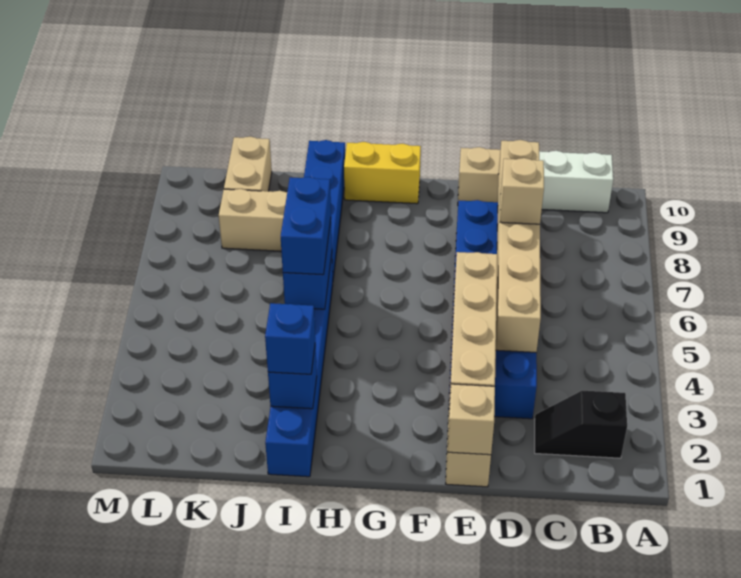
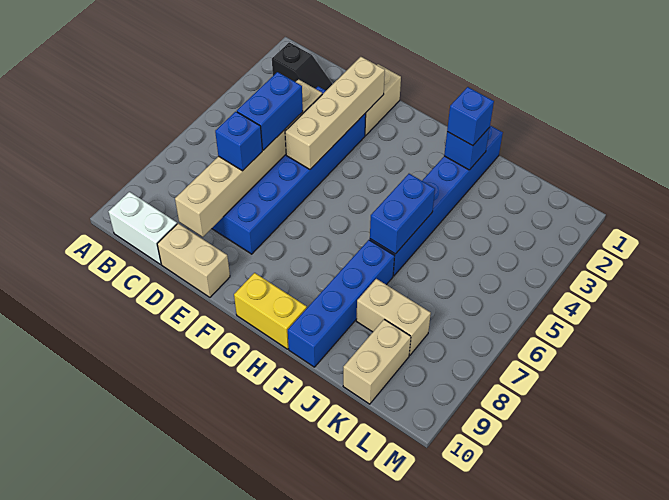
tan brick D7 level 3 -> blue brick D7 level 3
tan brick E1 level 2 -> none
blue brick I5:I6 level 3 -> blue brick D5:D6 level 3

